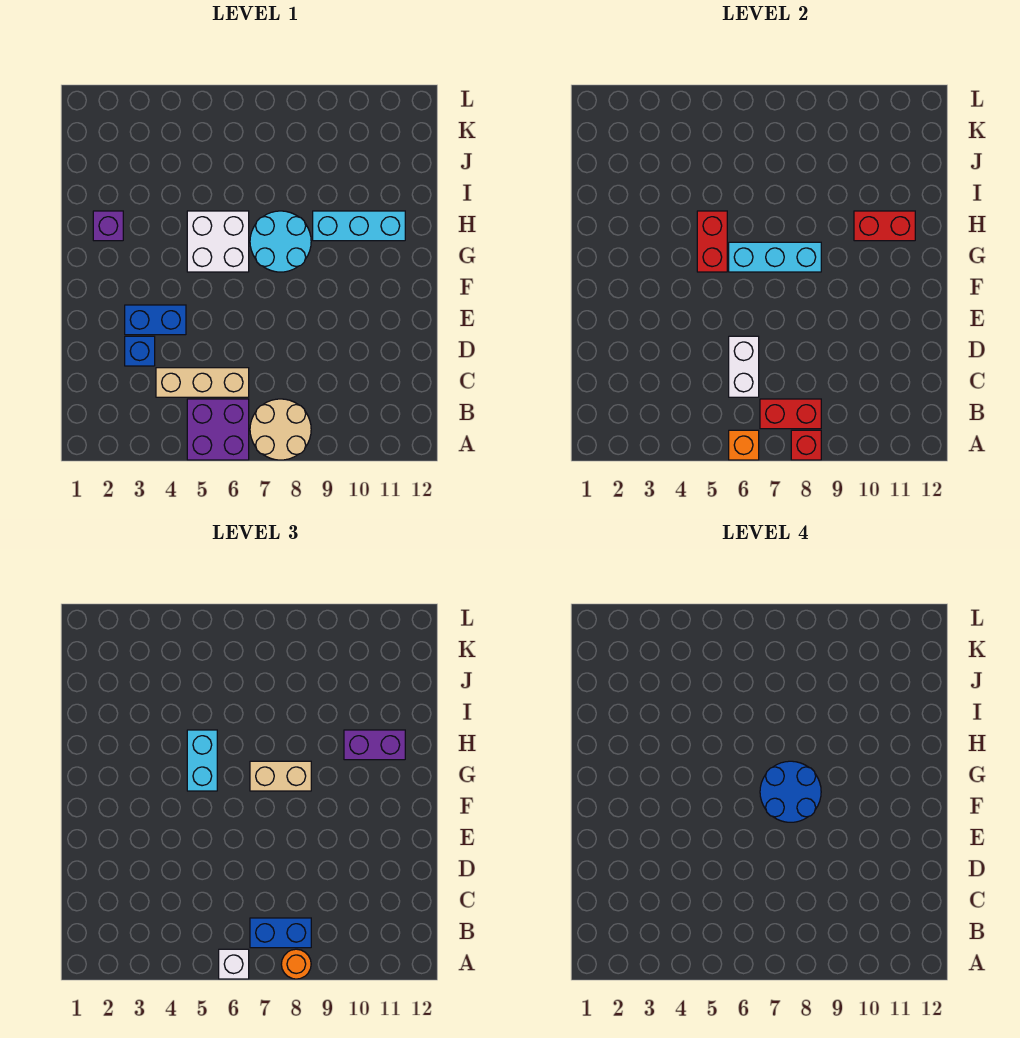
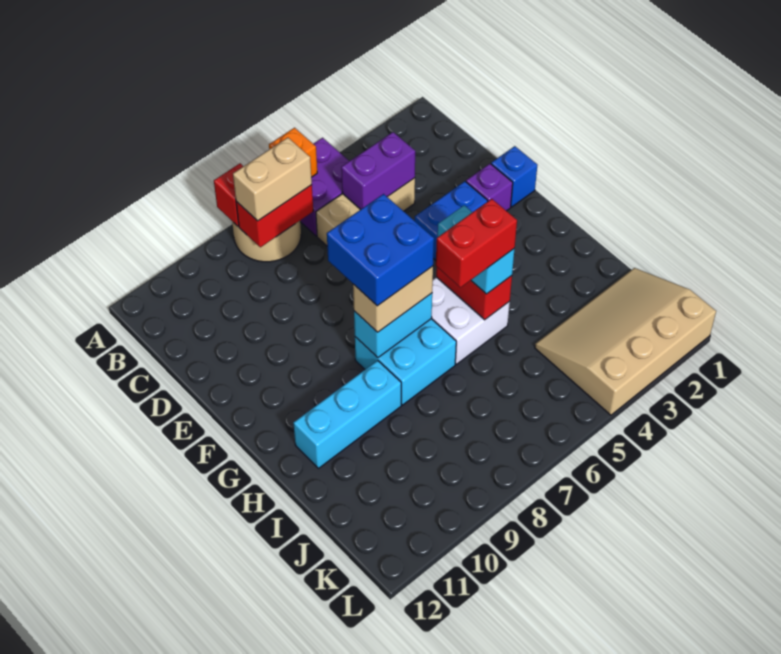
white brick A6 level 3 -> none
orange round brick A8 level 3 -> none
blue brick B7:B8 level 3 -> tan brick B7:B8 level 3
white brick C6:D6 level 2 -> none
blue brick D3 level 1 -> blue brick E1 level 1
blue round brick F7:G8 level 4 -> blue brick F7:G8 level 4
cyan brick G6:G8 level 2 -> cyan brick G7:G8 level 2
cyan round brick G7:H8 level 1 -> cyan brick G7:H8 level 1
purple brick H2 level 1 -> purple brick E2 level 1
red brick H10:H11 level 2 -> red brick H5:H6 level 4
purple brick H10:H11 level 3 -> purple brick C4:C5 level 2
none -> tan slope J1:L4 level 1 top L

